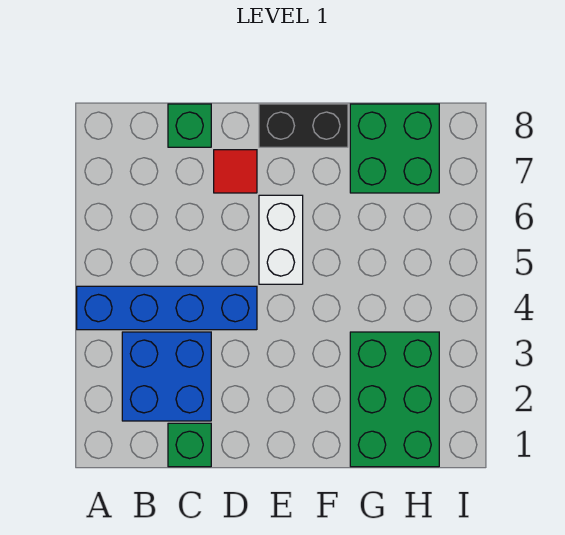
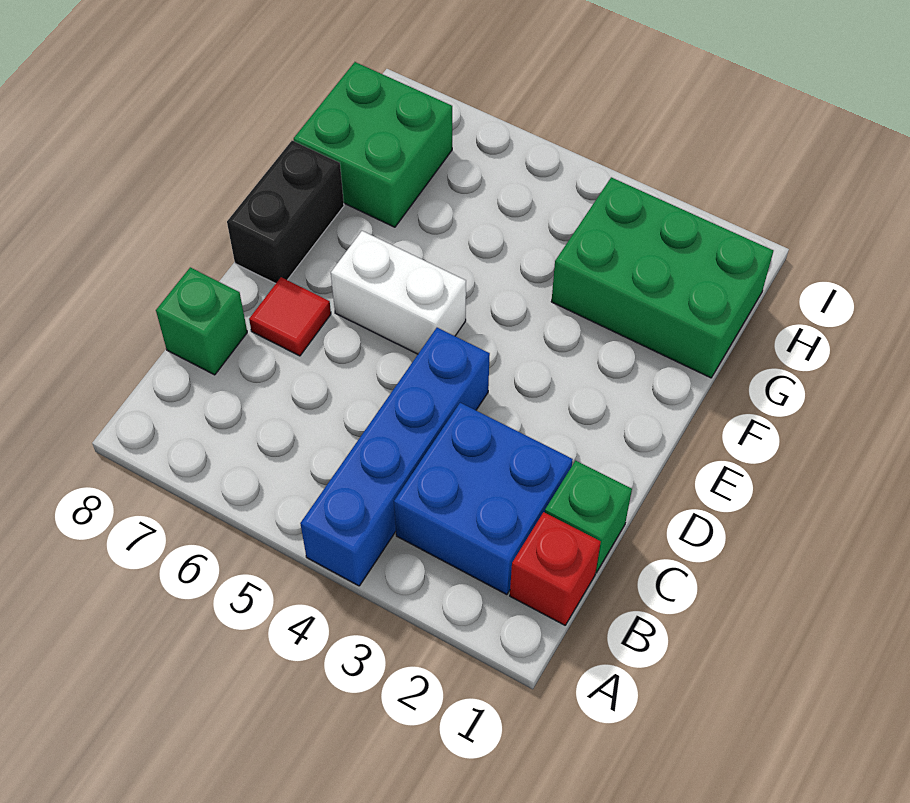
none -> red brick B1 level 1

